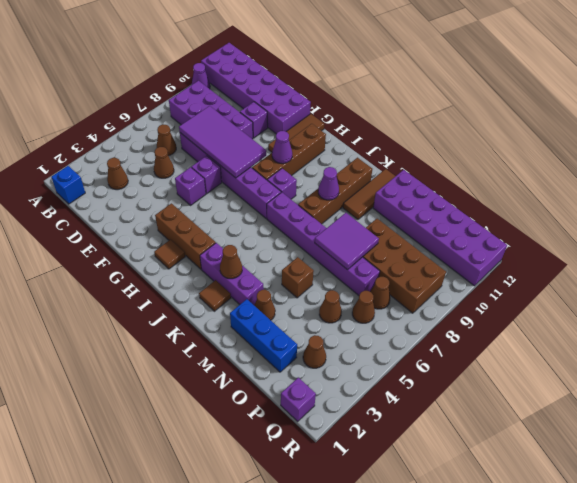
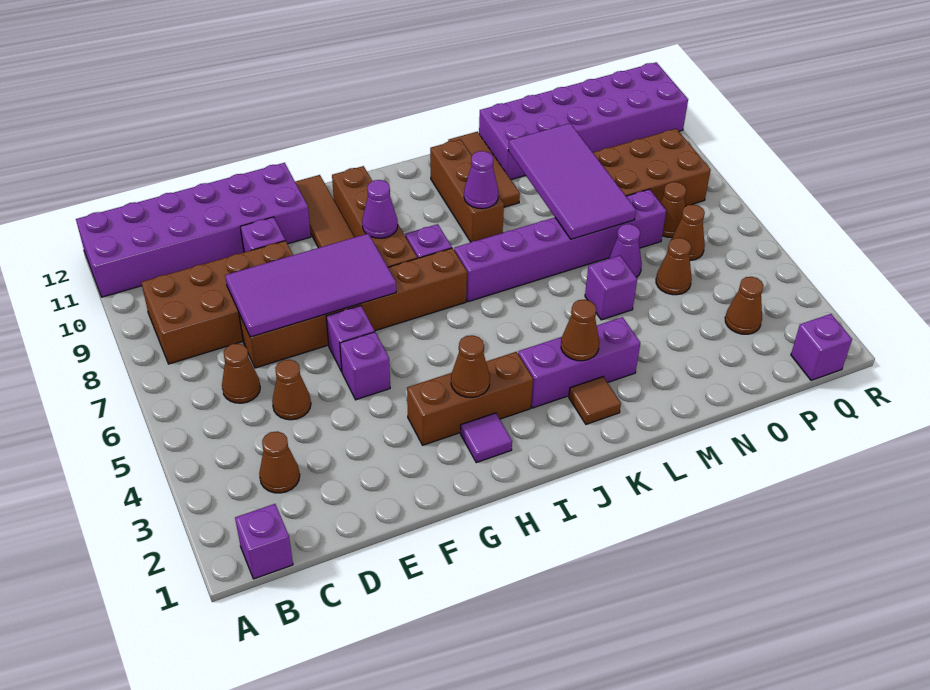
purple cone A10 level 1 -> purple cone N6 level 1
blue brick B1 level 1 -> purple brick B1 level 1
purple brick B8:E9 level 1 -> brown brick B8:E9 level 1
purple brick D7:I7 level 1 -> brown brick D7:I7 level 1
brown tile H2 level 1 -> purple tile H2 level 1
brown brick K8:K11 level 1 -> brown brick K9:K11 level 1
blue brick M2:O2 level 1 -> none
brown cone M3 level 1 -> brown cone H3 level 2
brown brick M5 level 1 -> purple brick M5 level 1
purple tile M7:N8 level 2 -> purple tile M7:N10 level 2

